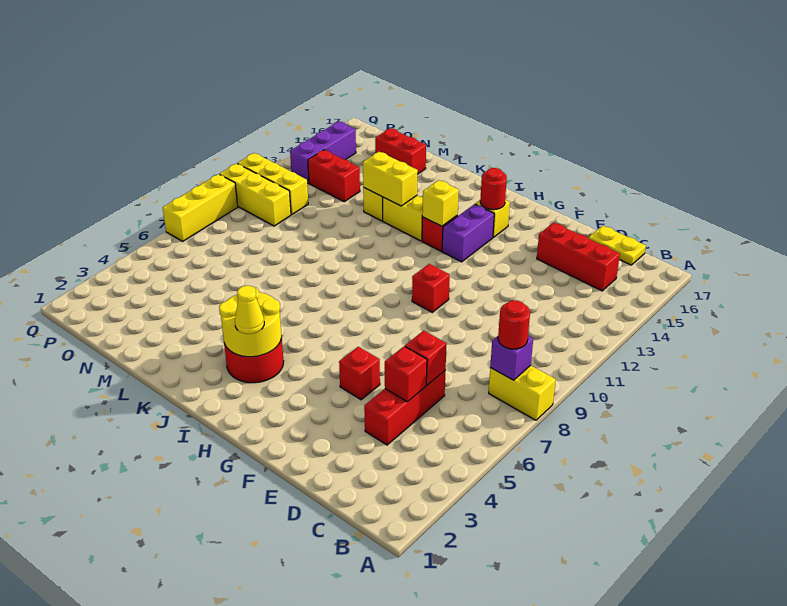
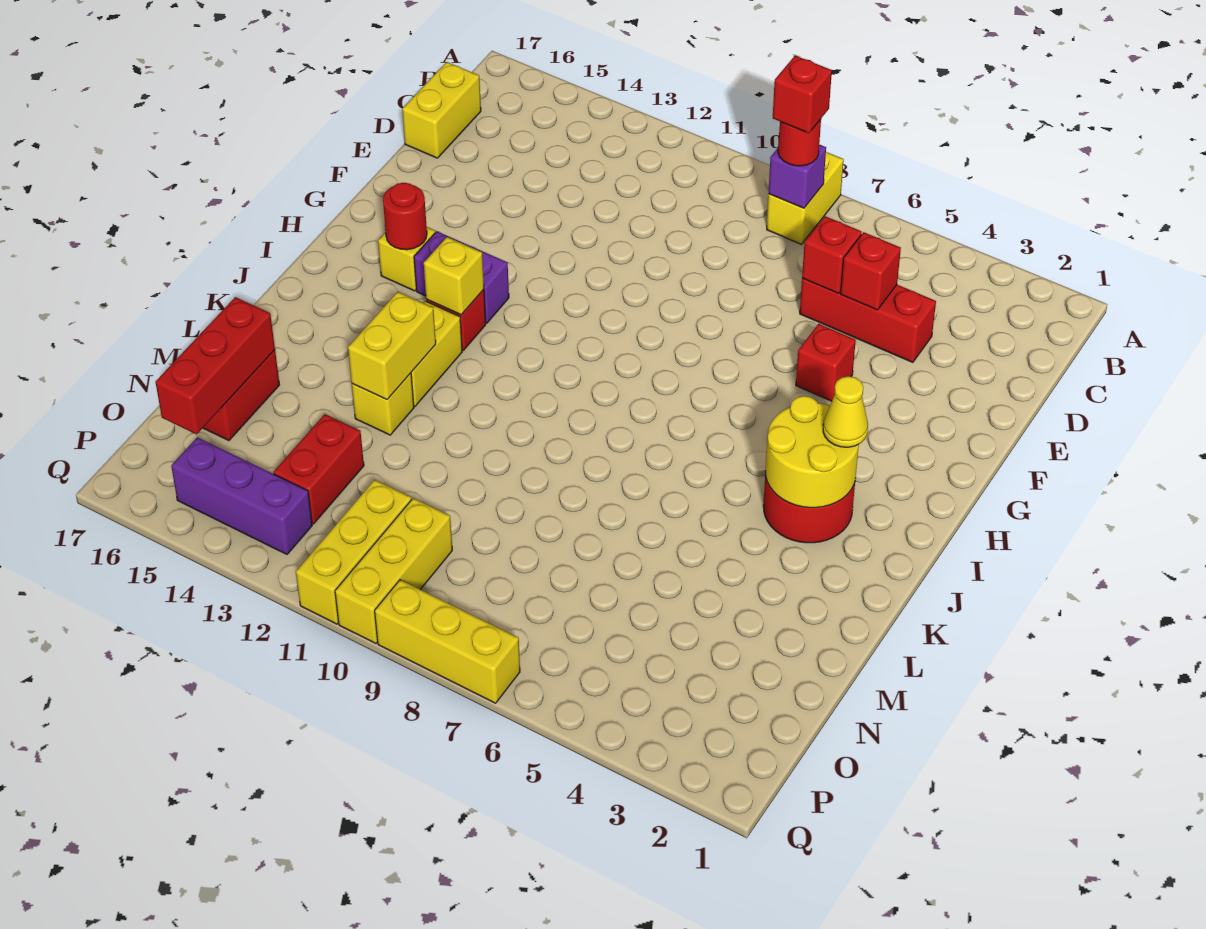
red brick C15:E15 level 1 -> red brick M16:O16 level 2
yellow plate C17:D17 level 1 -> yellow brick C17:D17 level 1
red brick G10 level 1 -> red brick B8 level 4

